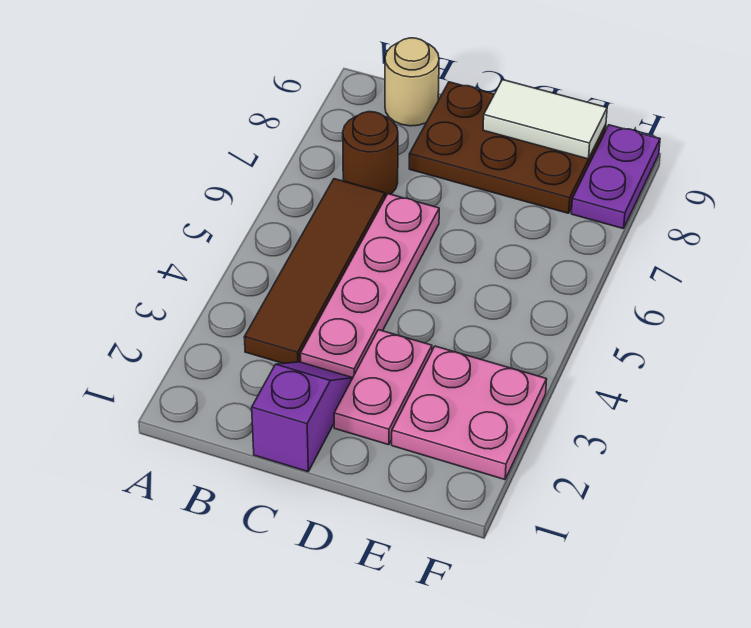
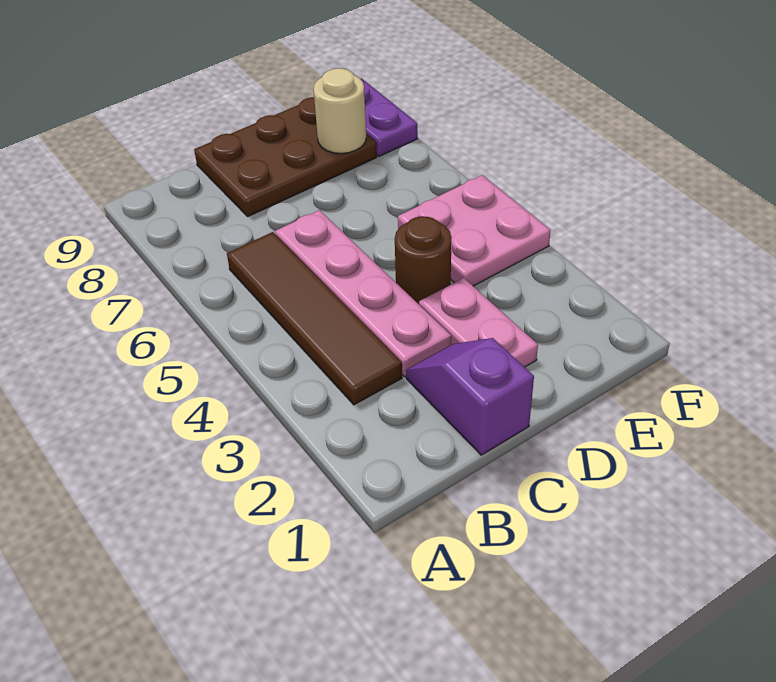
brown round brick B7 level 1 -> brown round brick D4 level 1
tan round brick B9 level 1 -> tan round brick E8 level 2
white tile D9:E9 level 2 -> none
pink plate E2:F3 level 1 -> pink plate E4:F5 level 1

